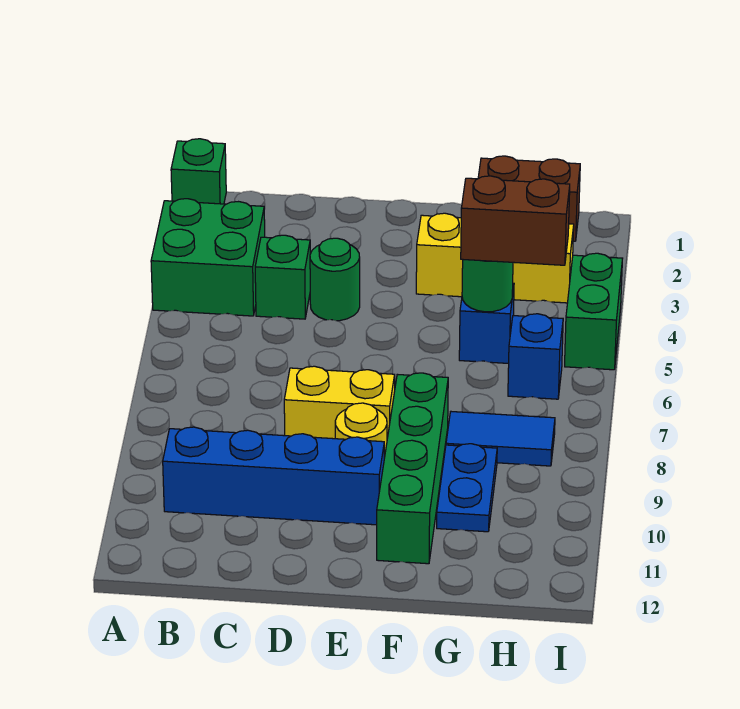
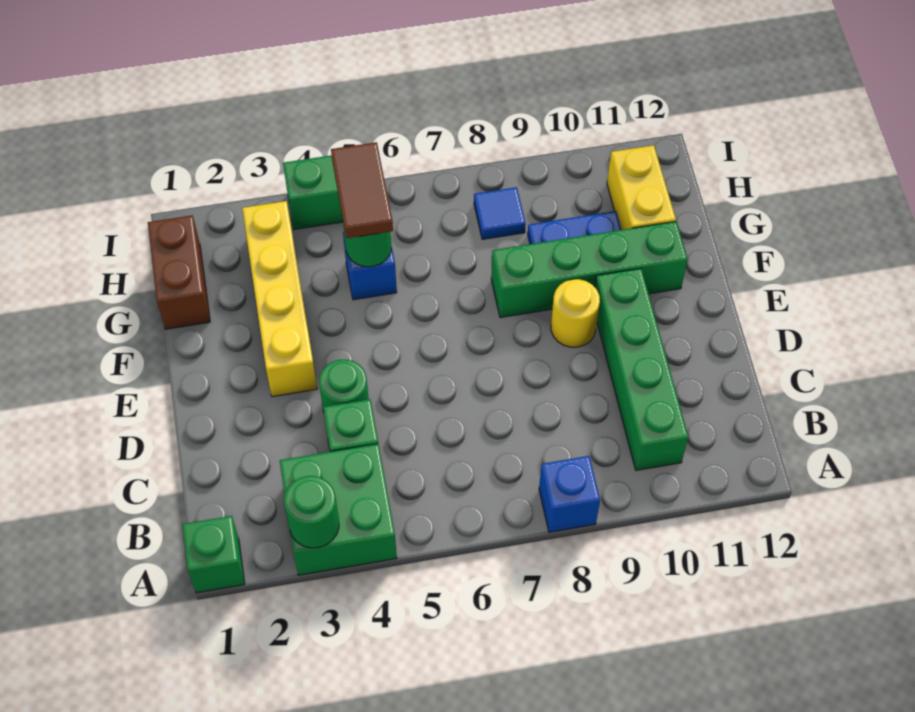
none -> green round brick A3 level 2
blue brick B10:E10 level 1 -> green brick B10:E10 level 1
yellow brick D8:E8 level 1 -> yellow brick G11:H11 level 1
yellow brick F3:H3 level 1 -> yellow brick E3:H3 level 1
brown brick G5:H5 level 3 -> brown tile G5:H5 level 3
blue tile G8:H8 level 1 -> blue tile H8 level 1
blue brick H6 level 1 -> blue brick A8 level 1

